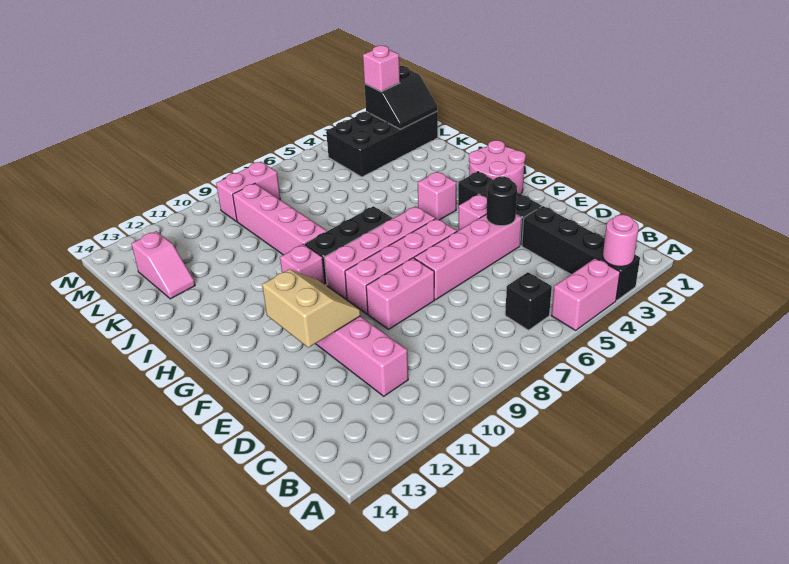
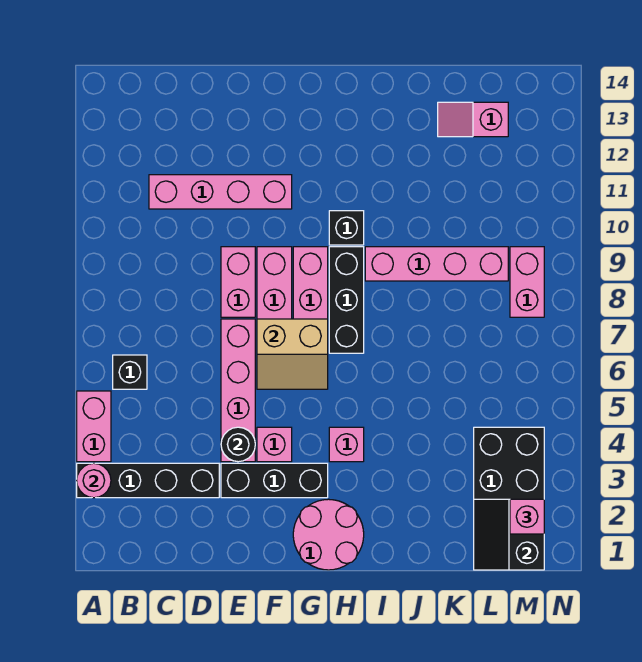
tan slope E11:F12 level 2 top 12 -> tan slope F6:G7 level 2 top 7
pink brick H10 level 1 -> black brick H10 level 1

